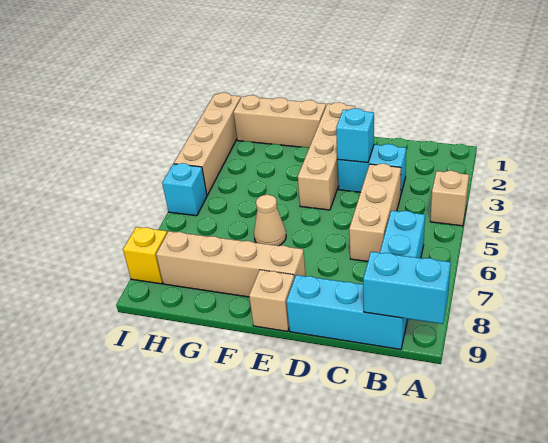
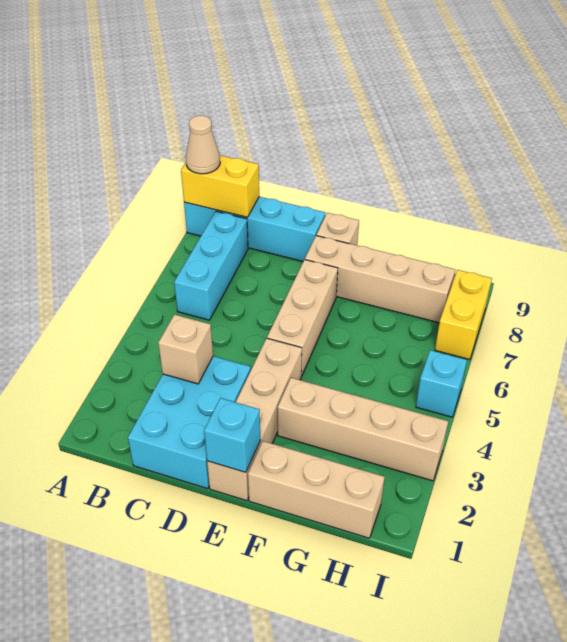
tan brick A4 level 1 -> tan brick C3 level 2
cyan brick A9:B9 level 2 -> yellow brick A9:B9 level 2
cyan brick B9:D9 level 1 -> cyan brick A9:D9 level 1
cyan brick C3:D3 level 1 -> cyan brick C1:D3 level 1
tan brick C4:C6 level 1 -> tan brick E5:E7 level 1
cyan brick D3 level 2 -> cyan brick E1 level 2
tan cone F6 level 1 -> tan cone A9 level 3
tan brick I1:I4 level 1 -> tan brick F3:I3 level 1
yellow brick I8 level 1 -> yellow brick I7:I8 level 1

